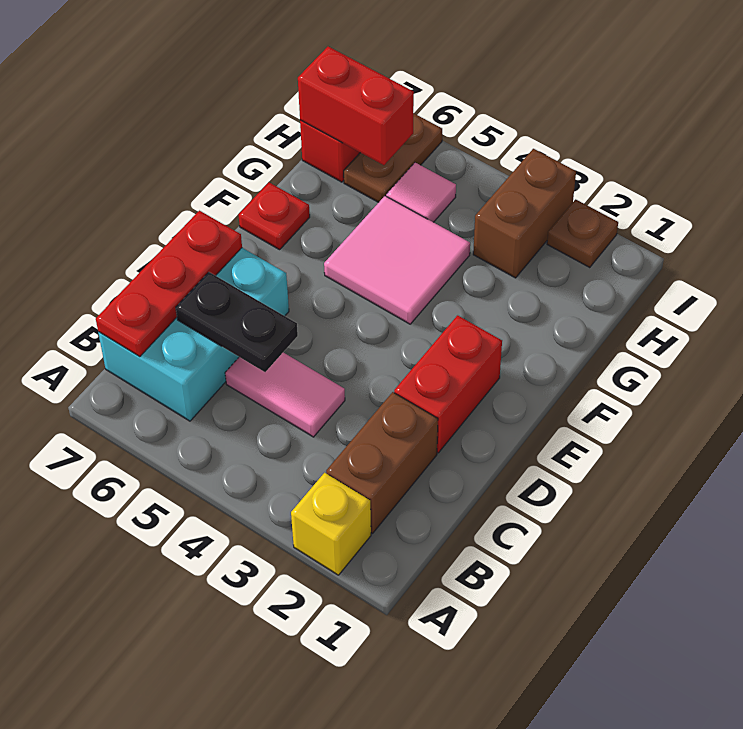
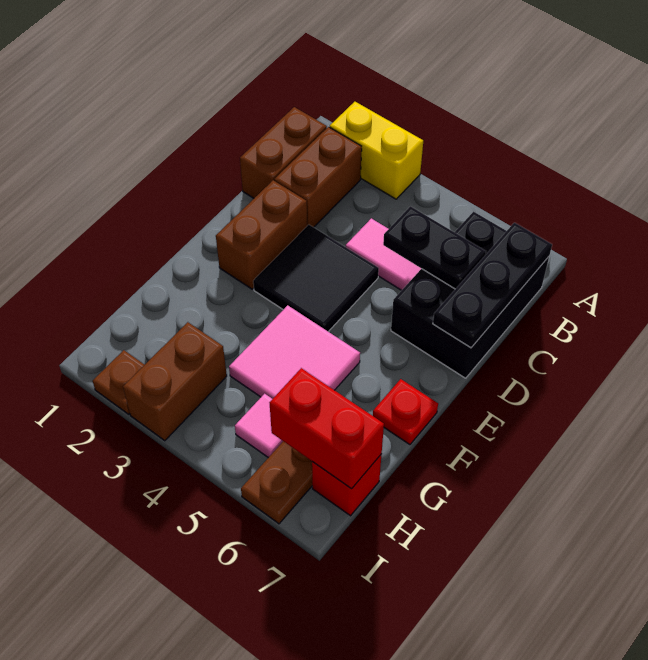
yellow brick A2 level 1 -> yellow brick A2:A3 level 1
none -> brown brick B1:C1 level 1
cyan brick B6:D7 level 1 -> black brick B6:D7 level 1
red plate B7:D7 level 2 -> black plate B7:D7 level 2
red brick D2:E2 level 1 -> brown brick D2:E2 level 1
none -> black tile D3:E4 level 1

